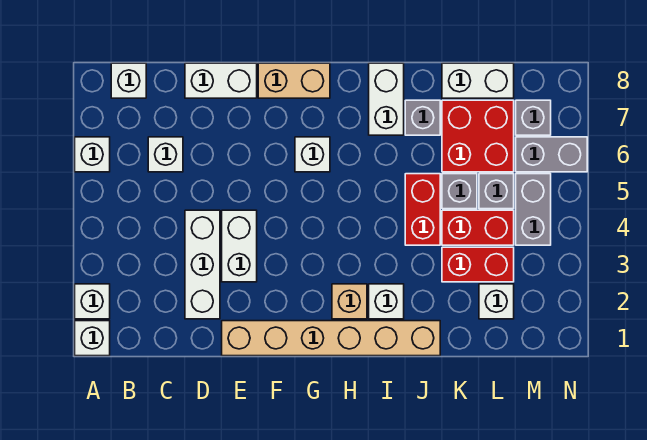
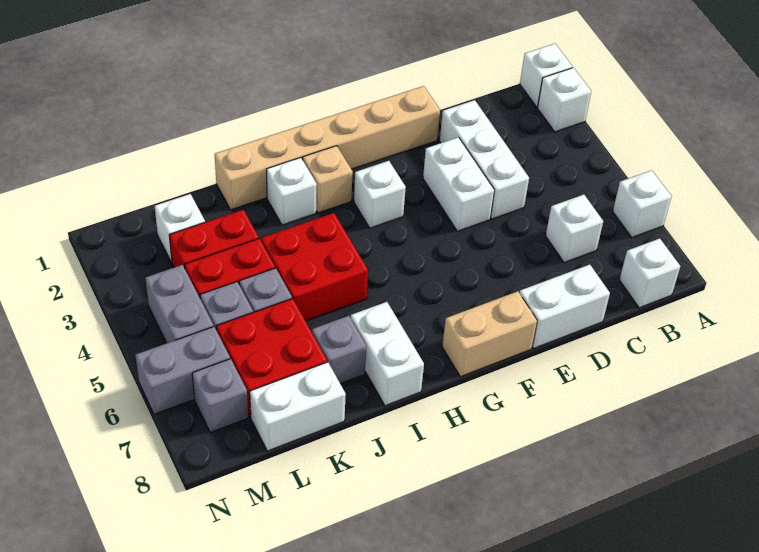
white brick G6 level 1 -> white brick G3 level 1
red brick J4:J5 level 1 -> red brick I4:J5 level 1

